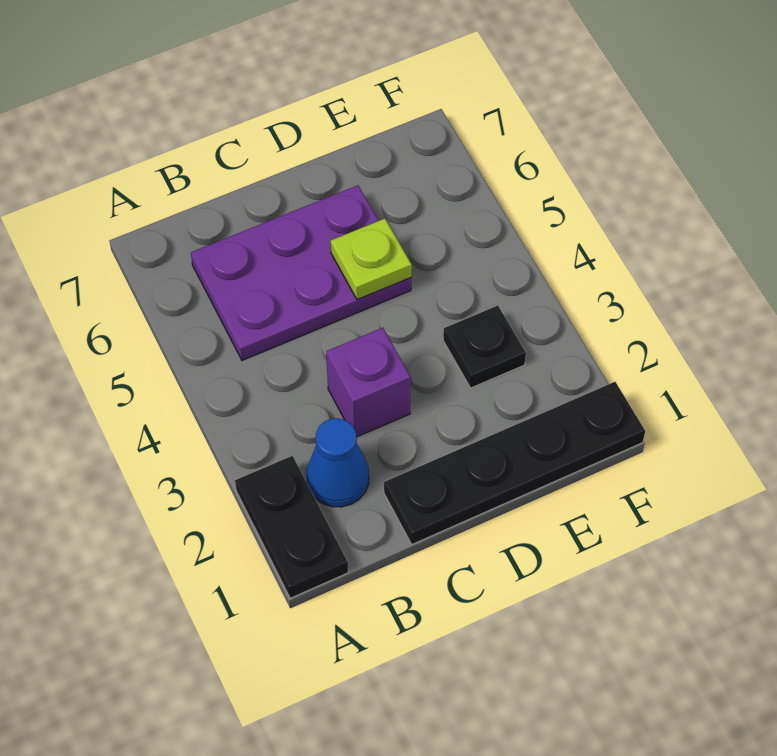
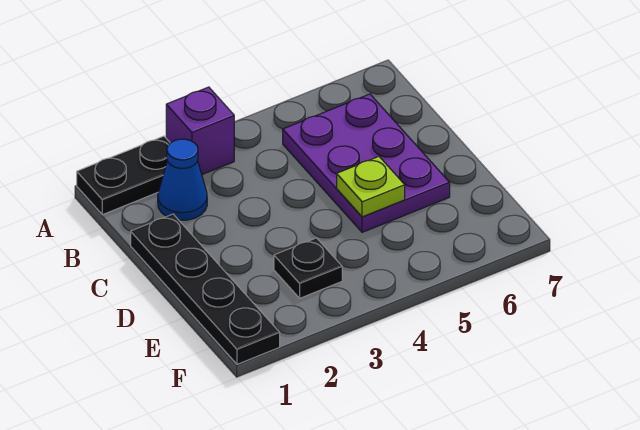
purple brick C3 level 1 -> purple brick A3 level 1

